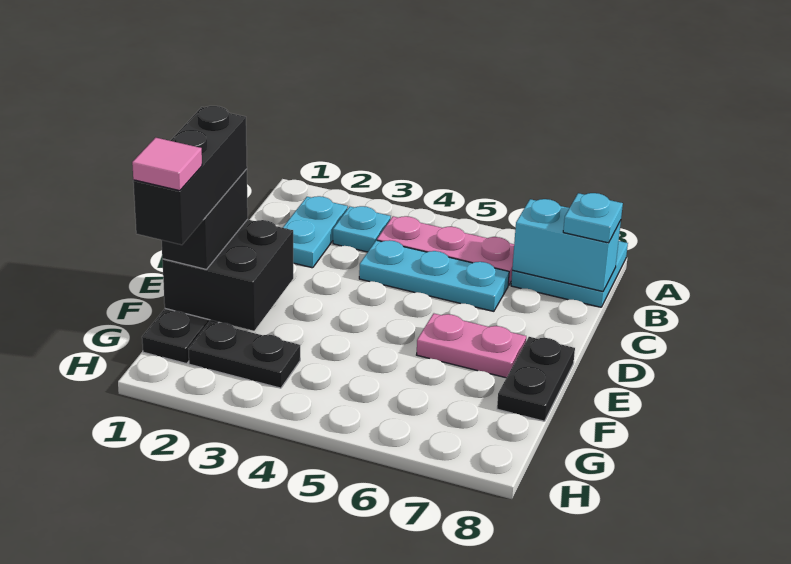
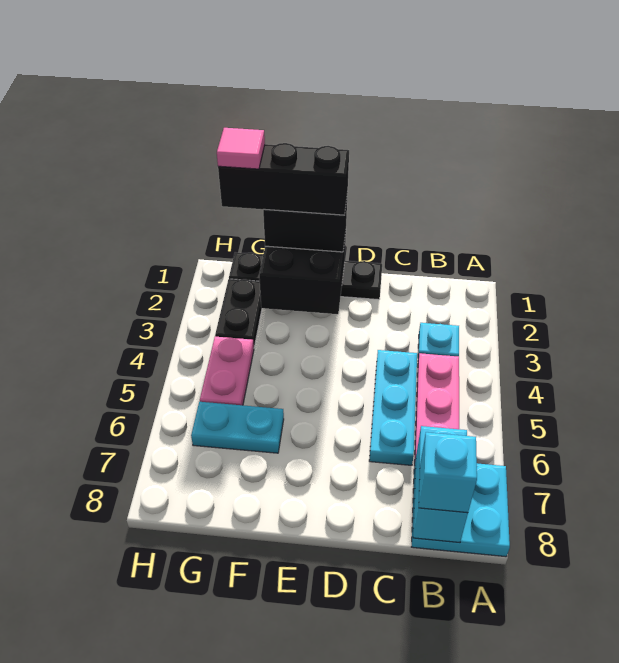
cyan plate B2:C2 level 1 -> cyan plate F6:G6 level 1
cyan plate B8 level 3 -> cyan brick B8 level 3
pink plate E6:E7 level 1 -> pink plate G4:G5 level 1
black plate E8:F8 level 1 -> none

